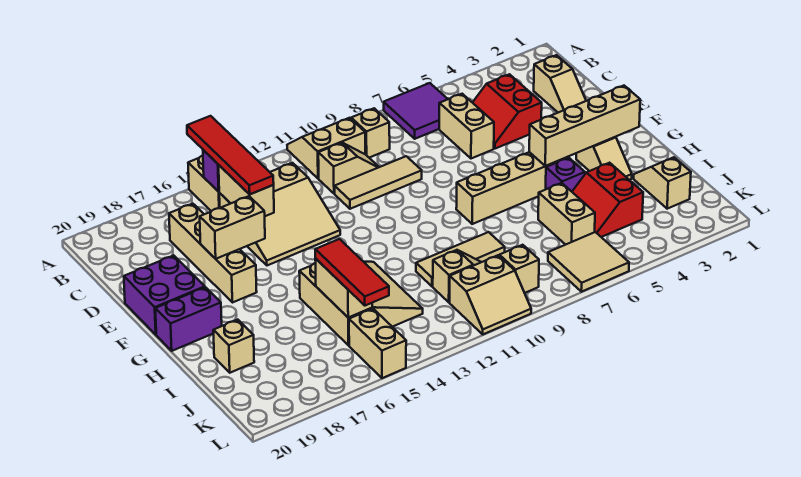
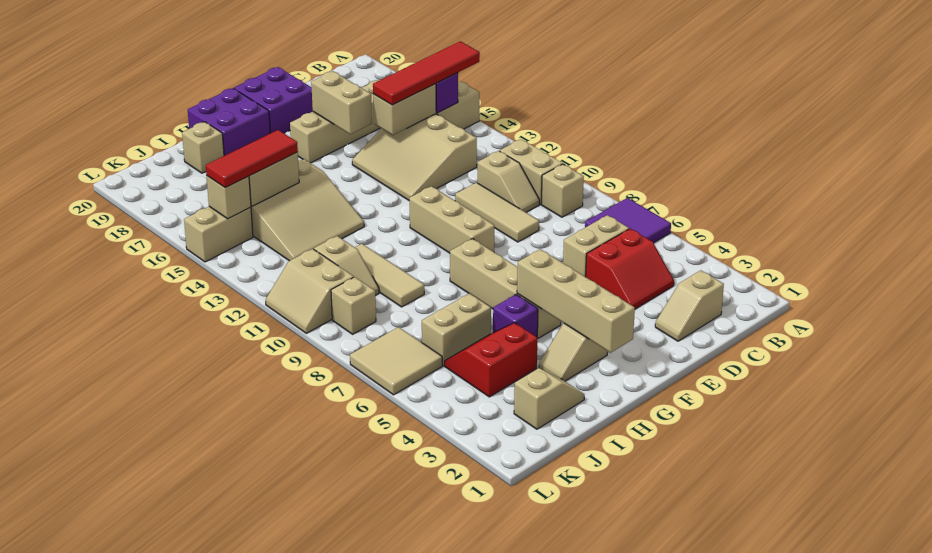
red slope C4:D5 level 1 top 4 -> red slope C4:D5 level 1 top 5
none -> tan brick F9:F11 level 1
purple brick G19:G20 level 1 -> purple brick G19:H20 level 1
none -> tan brick K15 level 2

